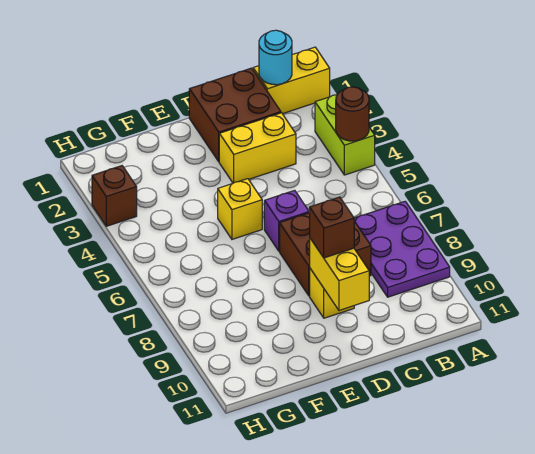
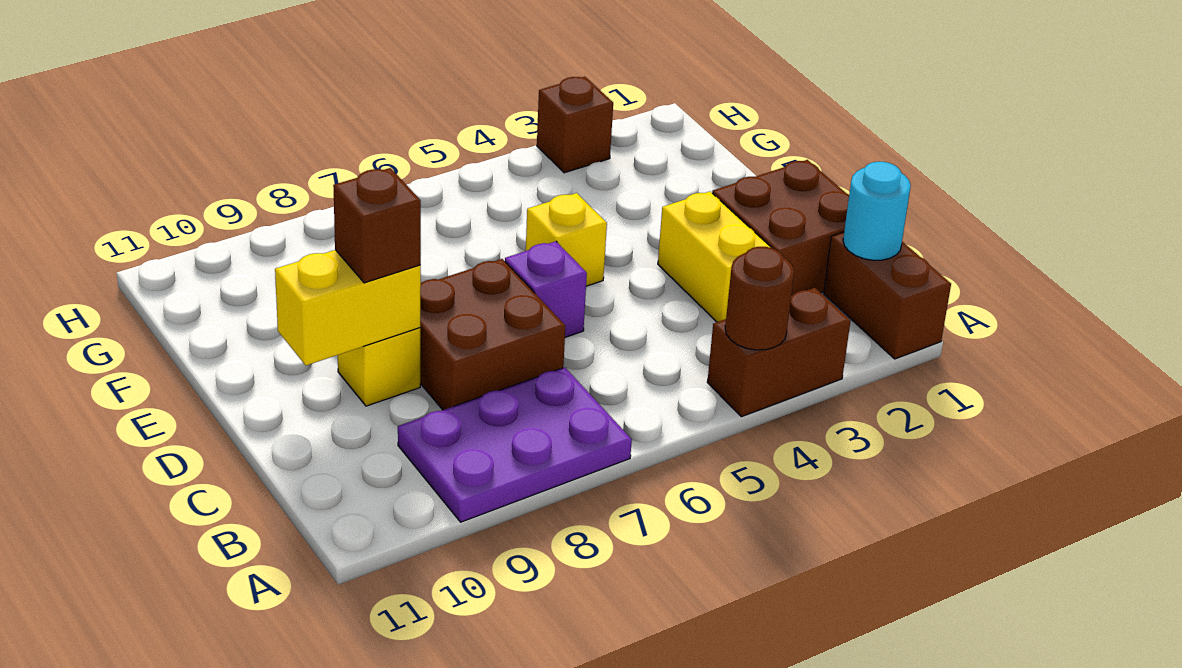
yellow brick A1:B1 level 1 -> brown brick A1:B1 level 1
lime brick A3:A4 level 1 -> brown brick A3:A4 level 1

